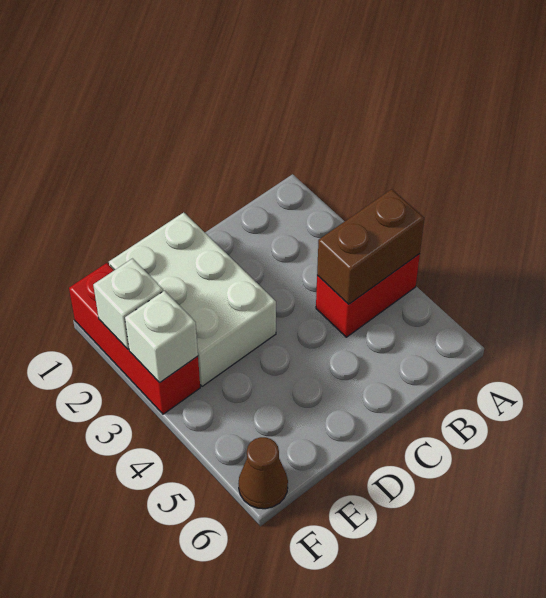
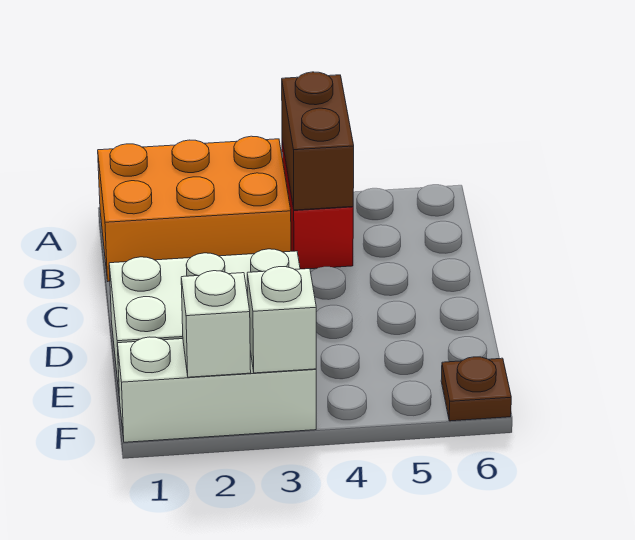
none -> orange brick A1:B3 level 1
red brick F1:F3 level 1 -> white brick F1:F3 level 1
brown cone F6 level 1 -> brown plate F6 level 1

